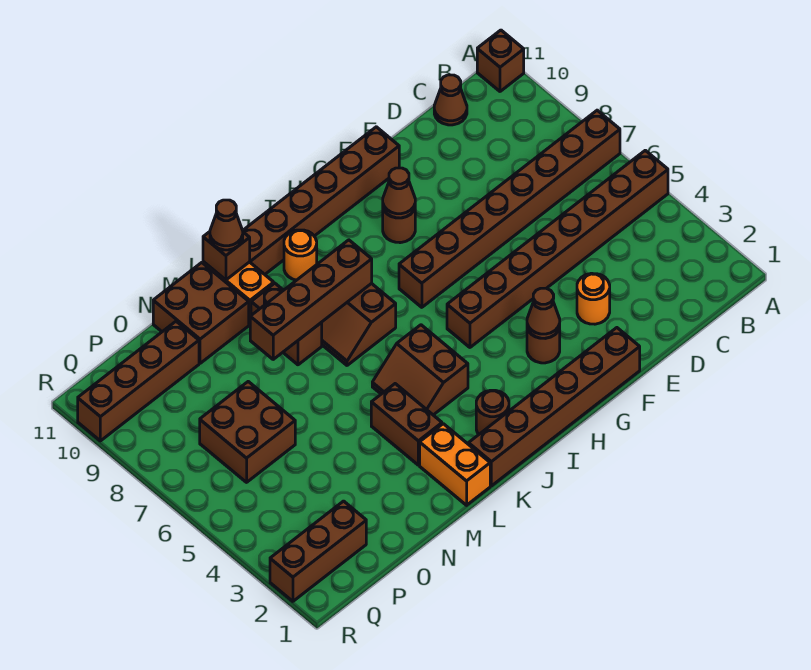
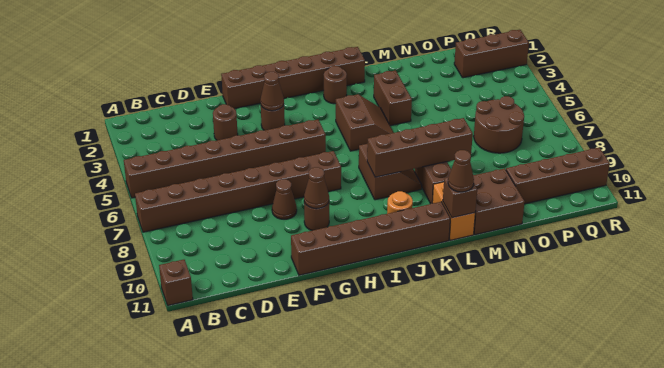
brown cone C11 level 1 -> brown cone F8 level 1
orange round brick E3 level 1 -> brown round brick E3 level 1
orange brick L1:L2 level 1 -> none
brown brick O6:P7 level 1 -> brown round brick O6:P7 level 1

